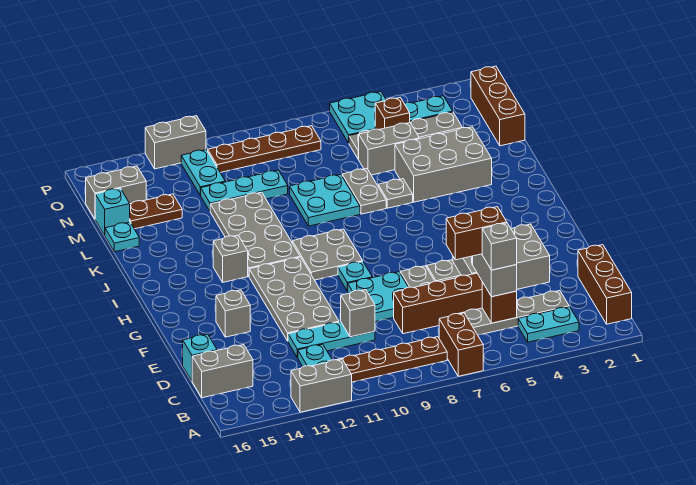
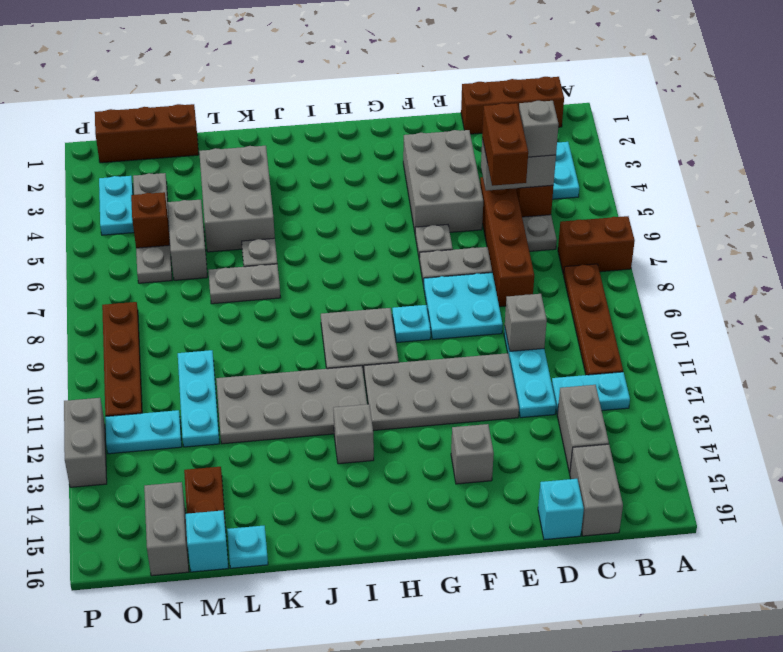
grey brick A12:A13 level 1 -> grey brick C13:C14 level 1
cyan plate K8:L9 level 1 -> none
cyan plate O5:P6 level 1 -> none

